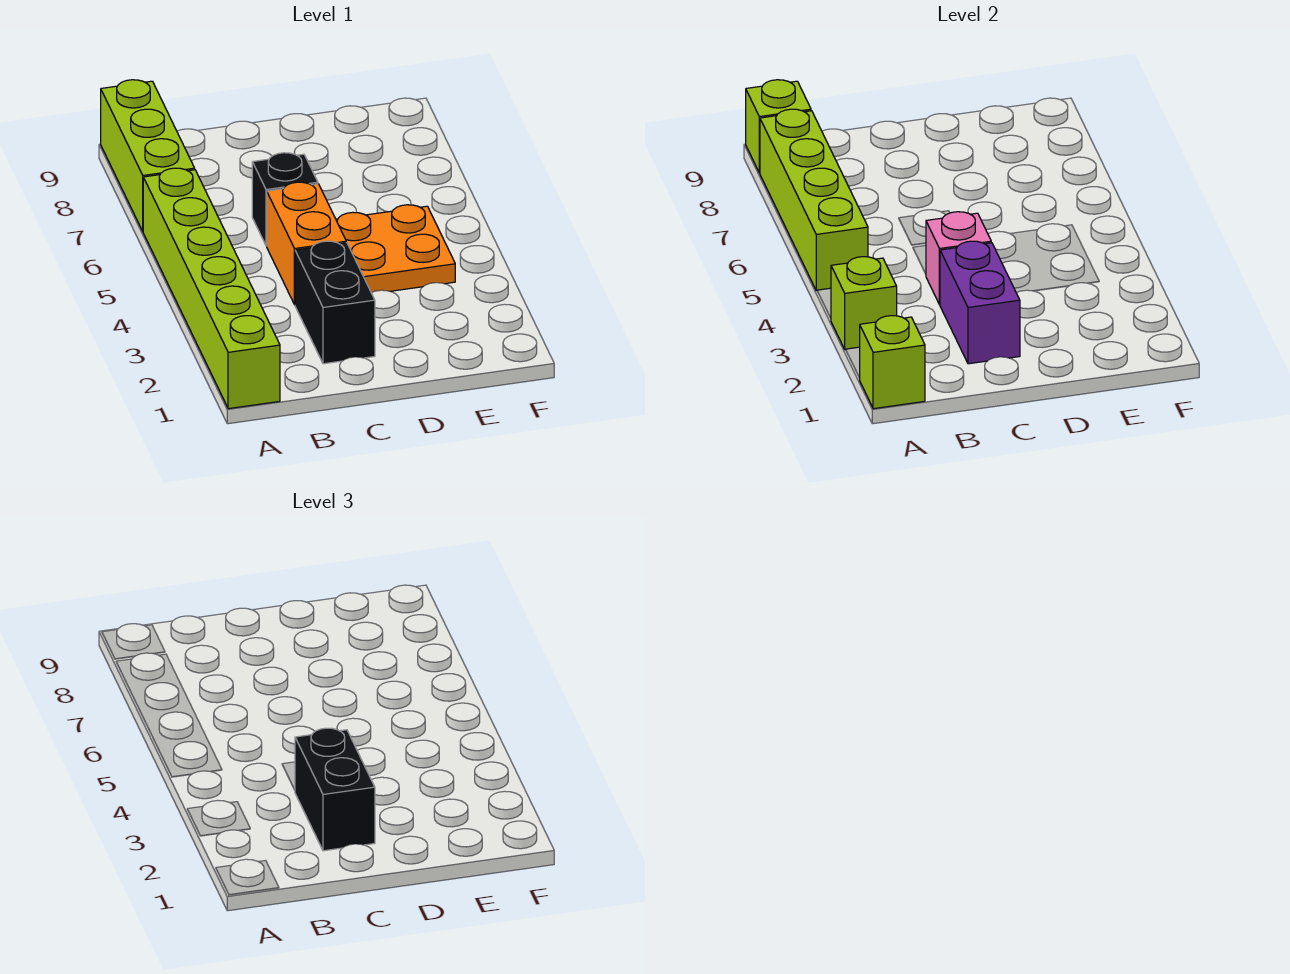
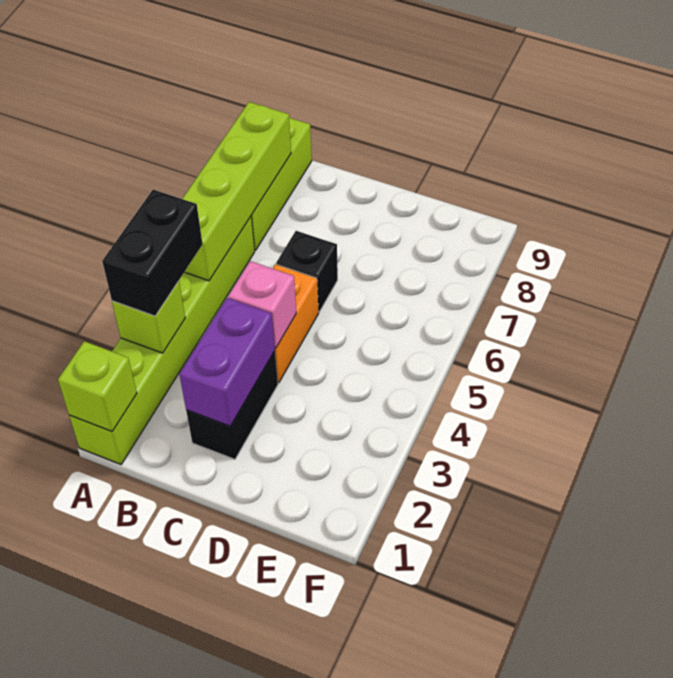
lime brick A9 level 2 -> none
black brick C2:C3 level 3 -> black brick A3:A4 level 3
orange plate D4:E5 level 1 -> none

